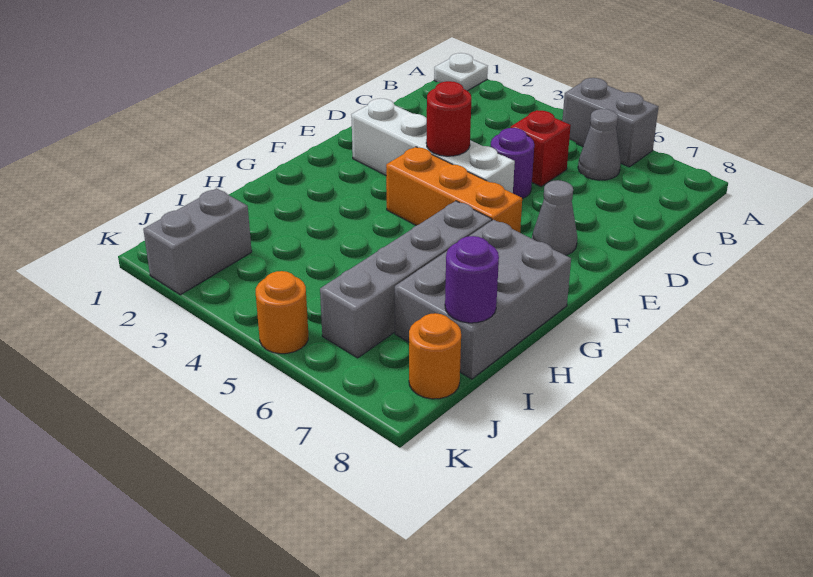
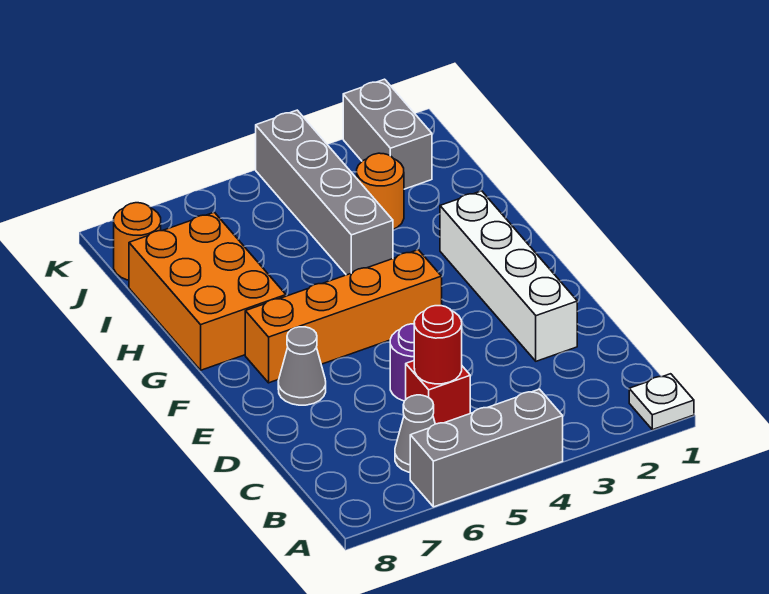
grey brick A5:A6 level 1 -> grey brick A4:A6 level 1
white brick E2:E5 level 1 -> white brick D2:G2 level 1
red round brick E4 level 2 -> red round brick C5 level 2
orange brick F4:F6 level 1 -> orange brick F4:F7 level 1
grey brick G6:J6 level 1 -> grey brick H4:K4 level 1
grey brick G7:I8 level 1 -> orange brick G7:I8 level 1
purple round brick I8 level 2 -> none
orange round brick K5 level 1 -> orange round brick I3 level 1

